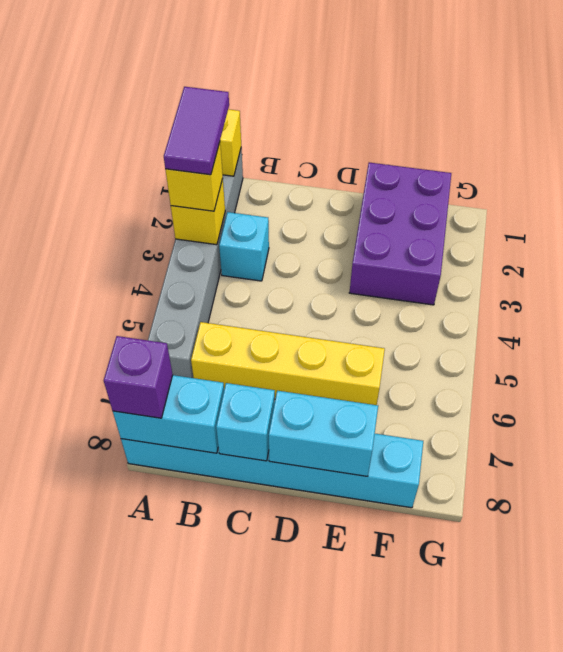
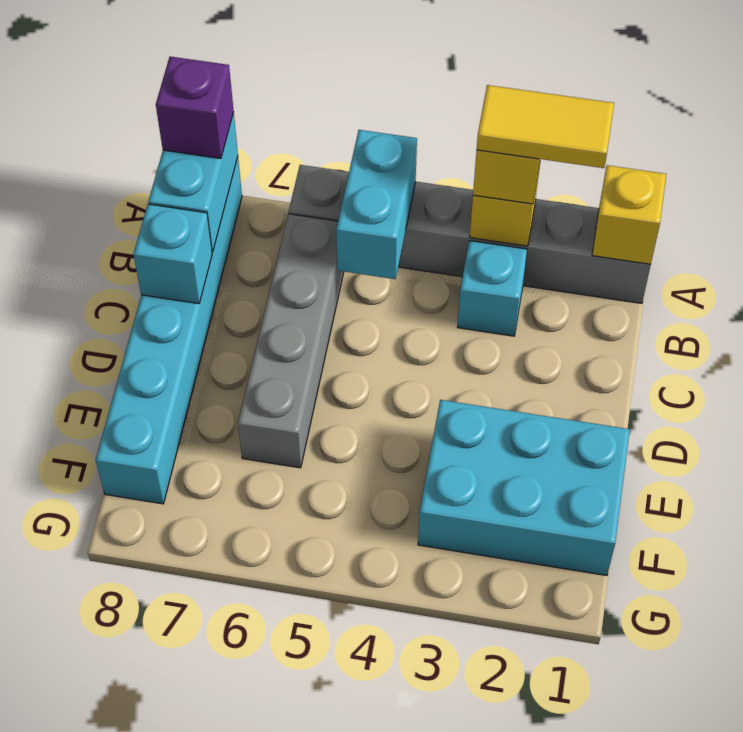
purple tile A2:A3 level 4 -> yellow tile A2:A3 level 4
yellow brick B6:E6 level 1 -> grey brick B6:E6 level 1
cyan brick D8:E8 level 2 -> cyan brick A5:B5 level 2
purple brick E1:F3 level 1 -> cyan brick E1:F3 level 1

